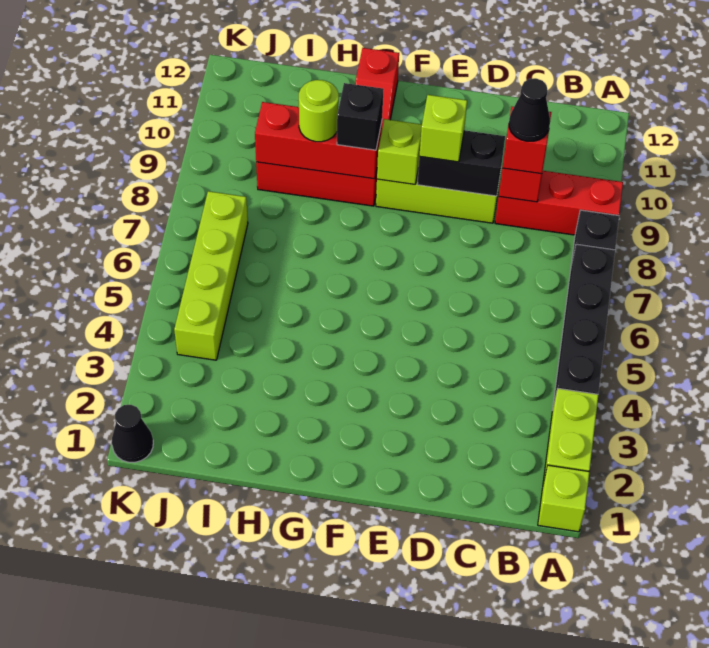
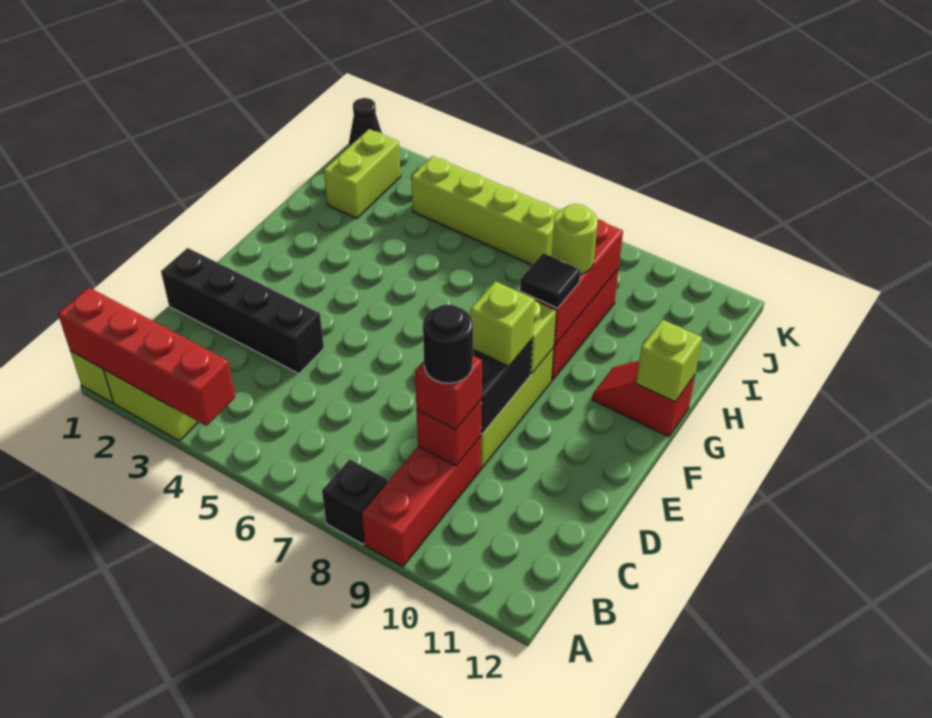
none -> red brick A1:A4 level 2
black brick A4:A7 level 1 -> black brick D1:D4 level 1
black cone C9 level 4 -> black round brick C9 level 4
black brick G9 level 3 -> black tile G9 level 3
none -> lime brick G12 level 2
none -> lime brick I2:J2 level 1

